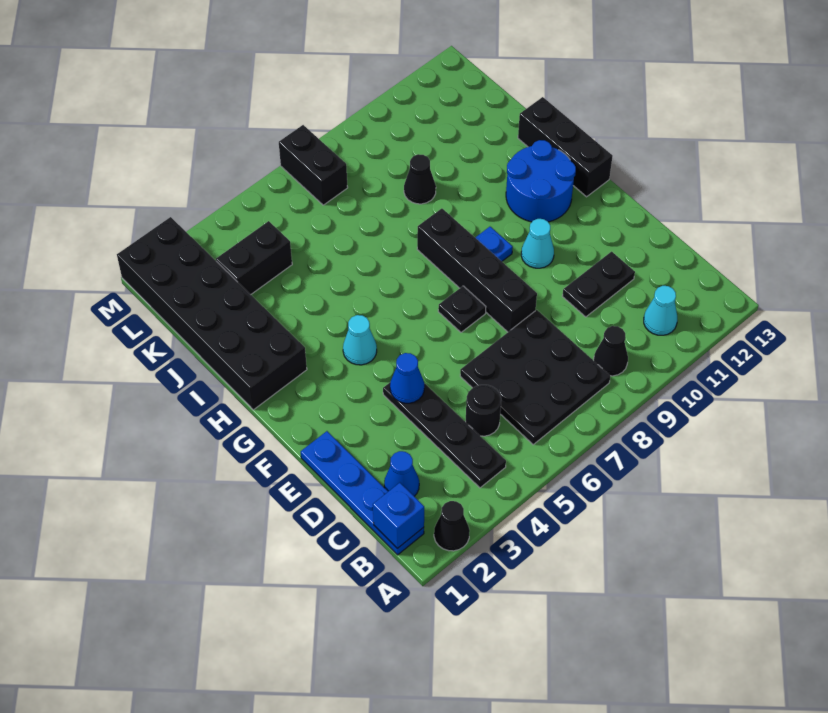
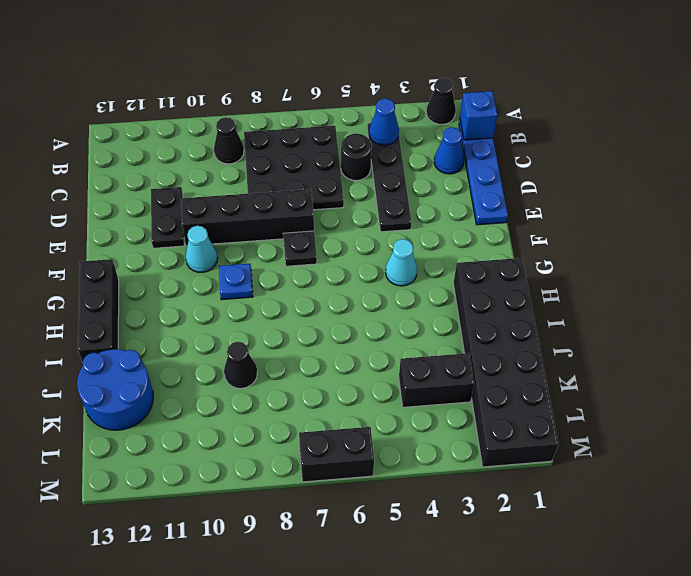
cyan cone B11 level 1 -> none
black plate D10:D11 level 1 -> black plate D11:E11 level 1
blue cone E4 level 2 -> blue cone B4 level 2
black brick E8:H8 level 1 -> black brick E7:E10 level 1
blue round brick G11:H12 level 1 -> blue round brick J12:K13 level 1
black brick L7:M7 level 1 -> black brick M6:M7 level 1

